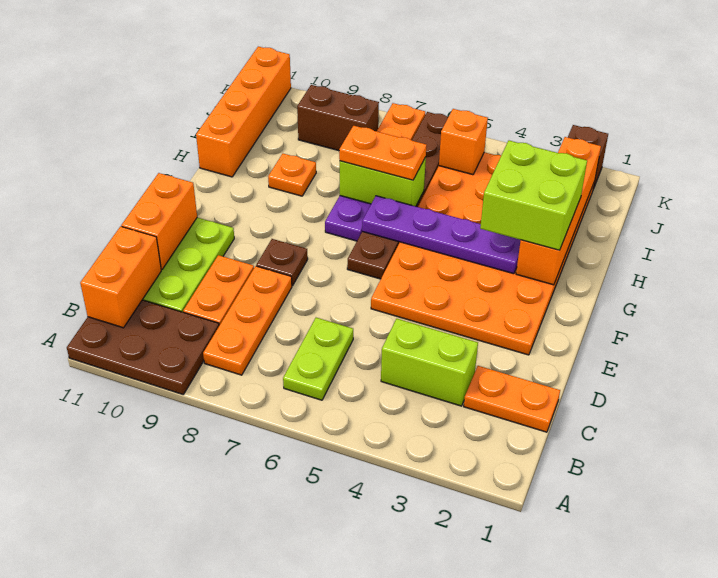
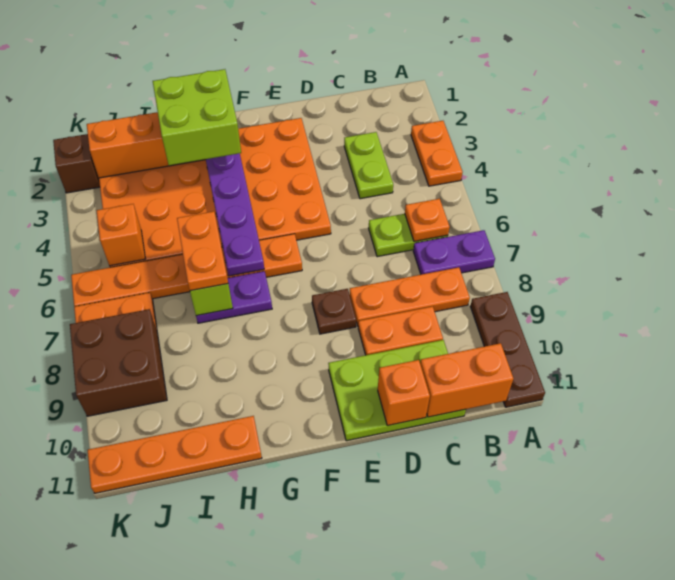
none -> purple plate A7:B7 level 1
brown plate A9:B11 level 1 -> brown plate A9:A11 level 1
orange plate C1:C2 level 1 -> orange plate A3:A4 level 1
lime brick C3:C4 level 1 -> lime plate C3:C4 level 1
orange brick D11:E11 level 2 -> orange brick D11 level 2
brown plate F6:K6 level 1 -> orange plate F6:K6 level 1
orange plate H9 level 1 -> orange plate B6 level 2
orange brick H11:K11 level 1 -> orange plate H11:K11 level 1
brown brick J8:J9 level 1 -> brown brick J8:K9 level 1

